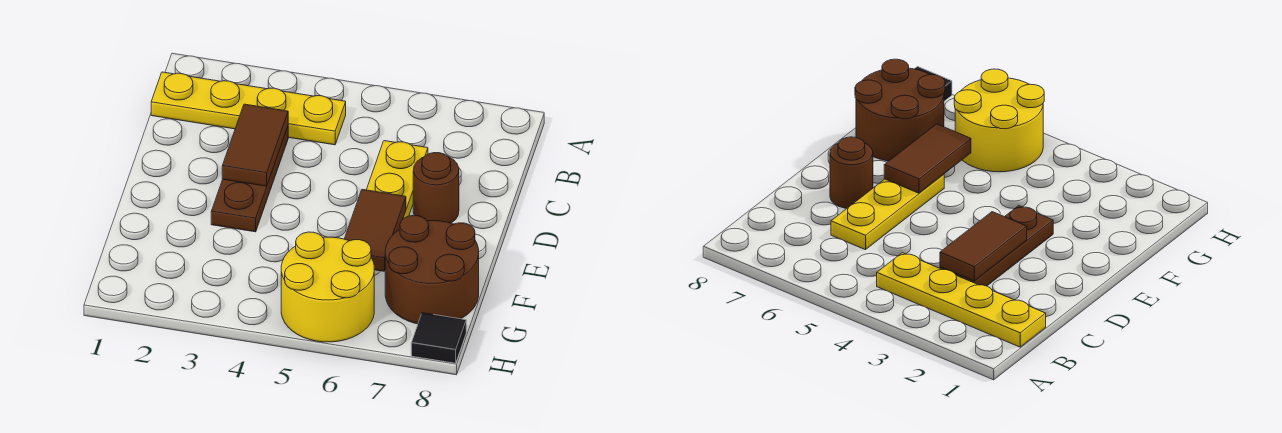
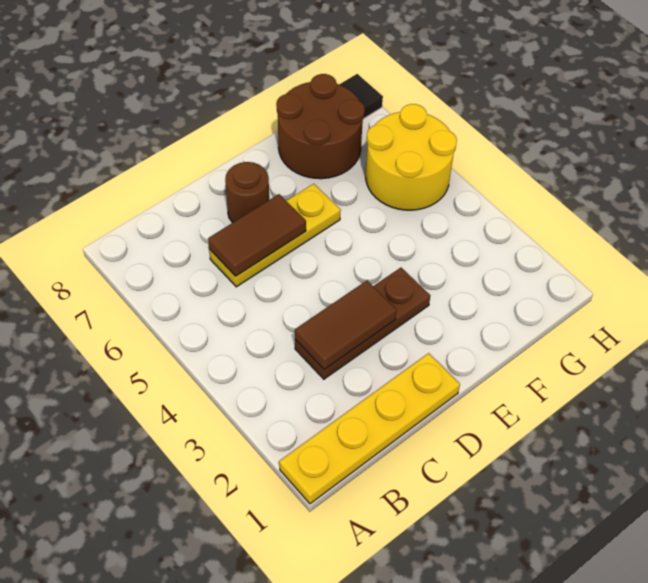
yellow plate B1:B4 level 1 -> yellow plate A1:D1 level 1
brown tile E6:F6 level 2 -> brown tile C6:D6 level 2

